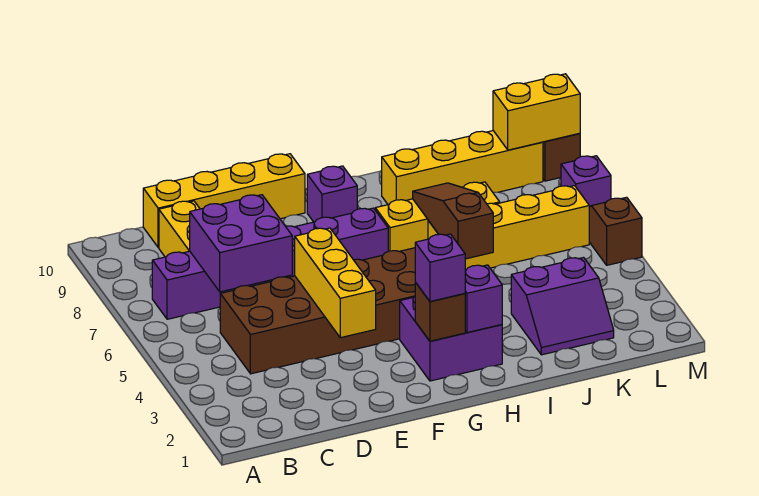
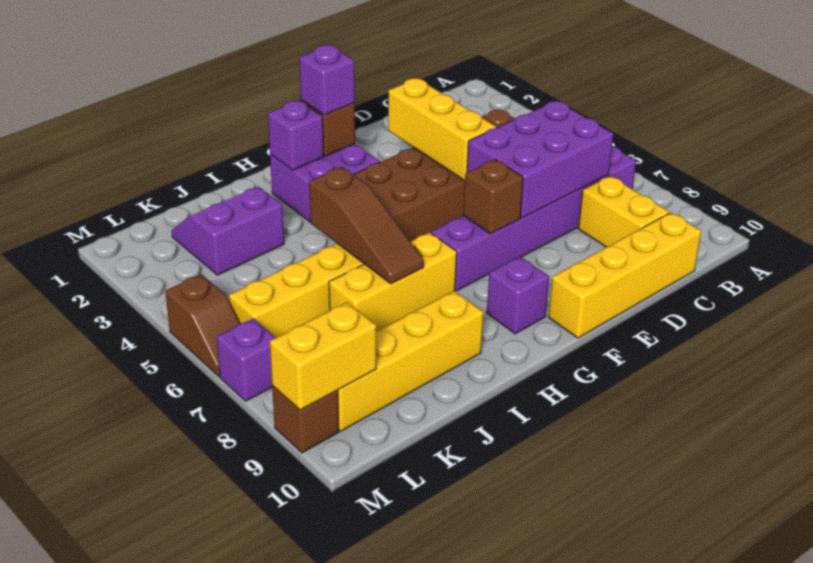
purple brick C6:D7 level 2 -> purple brick C6:E7 level 2
none -> brown brick F7 level 2

